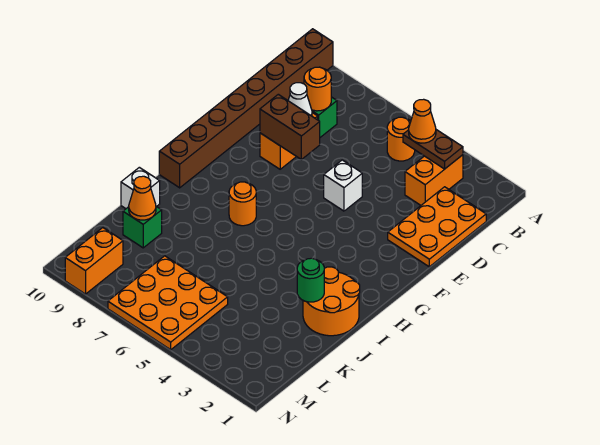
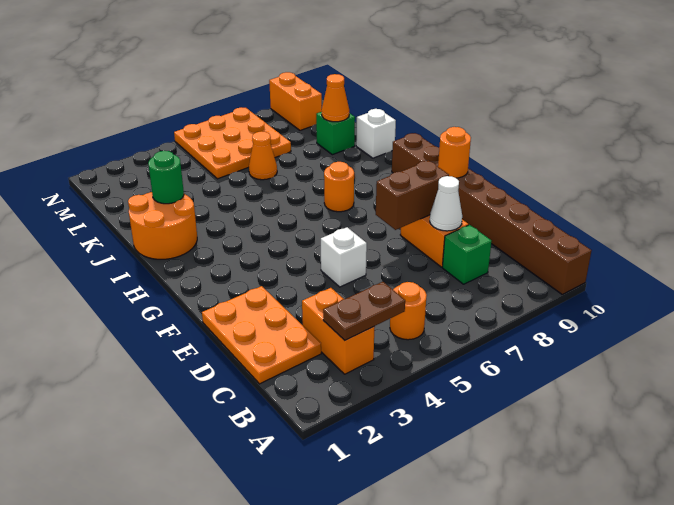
orange cone B4 level 3 -> orange cone K6 level 1
orange round brick C8 level 2 -> orange round brick F10 level 2

